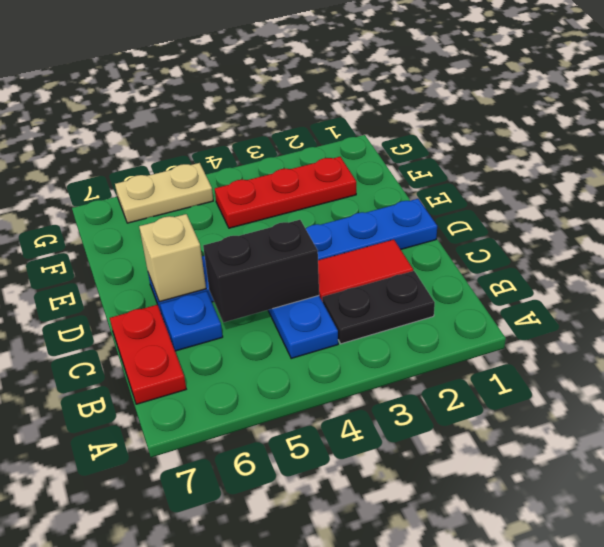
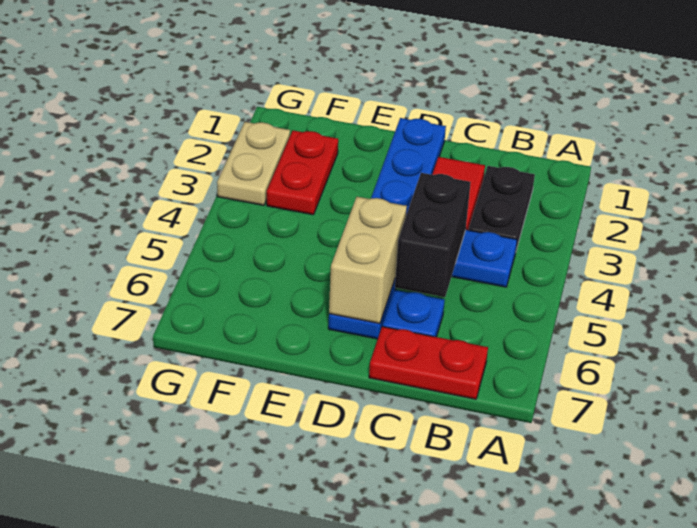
tan brick D6 level 2 -> tan brick D5:D6 level 2
red plate F2:F4 level 1 -> red plate F2:F3 level 1
tan plate G5:G6 level 1 -> tan plate G2:G3 level 1

